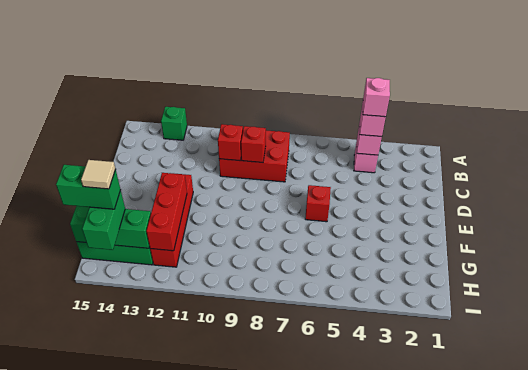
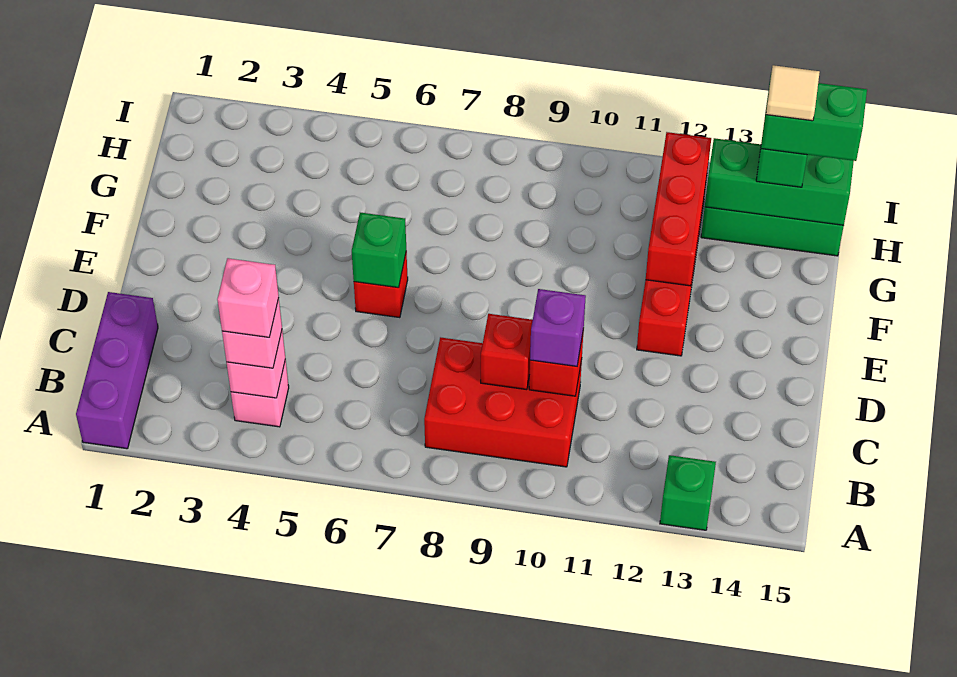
none -> purple brick A1:C1 level 1
none -> purple brick C10 level 3
none -> green brick E6 level 2

